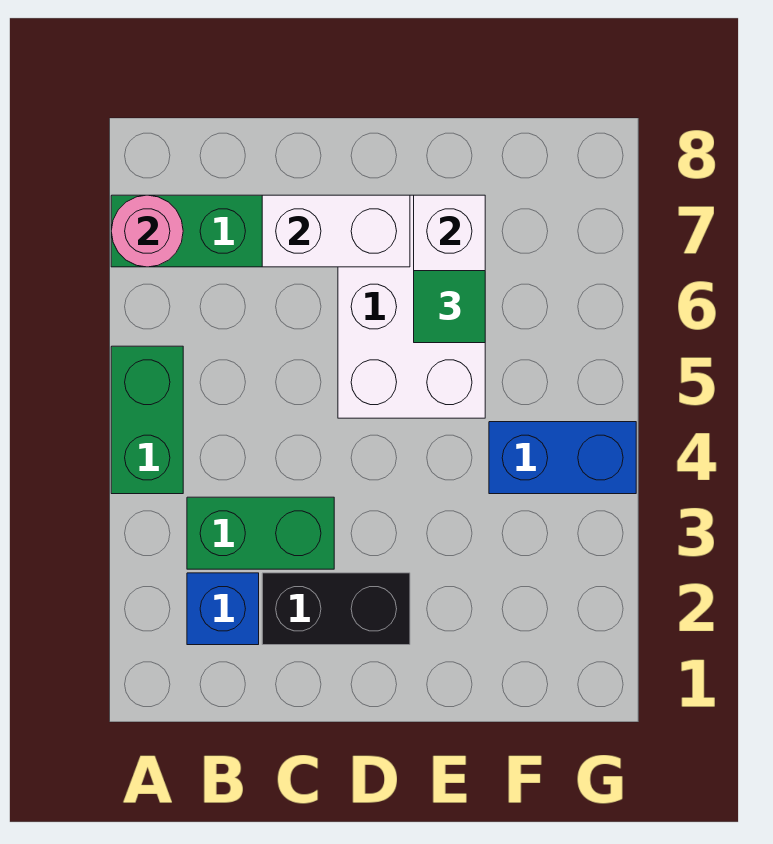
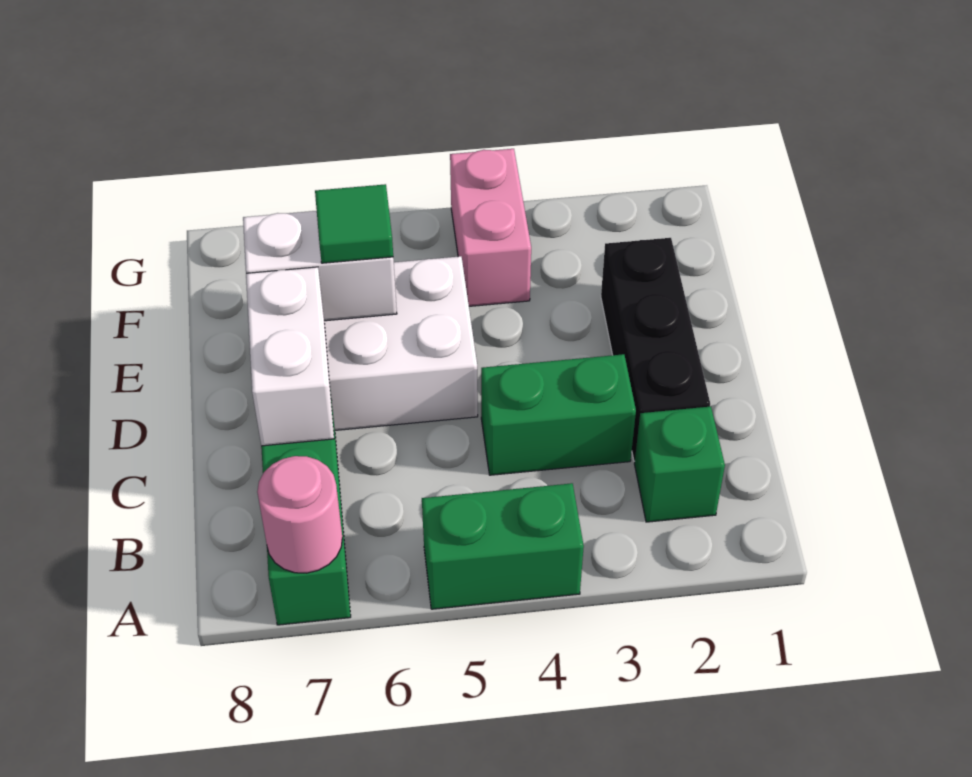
blue brick B2 level 1 -> green brick B2 level 1
green brick B3:C3 level 1 -> green brick C3:C4 level 1
black brick C2:D2 level 1 -> black brick C2:E2 level 1
blue brick F4:G4 level 1 -> pink brick F4:G4 level 1

